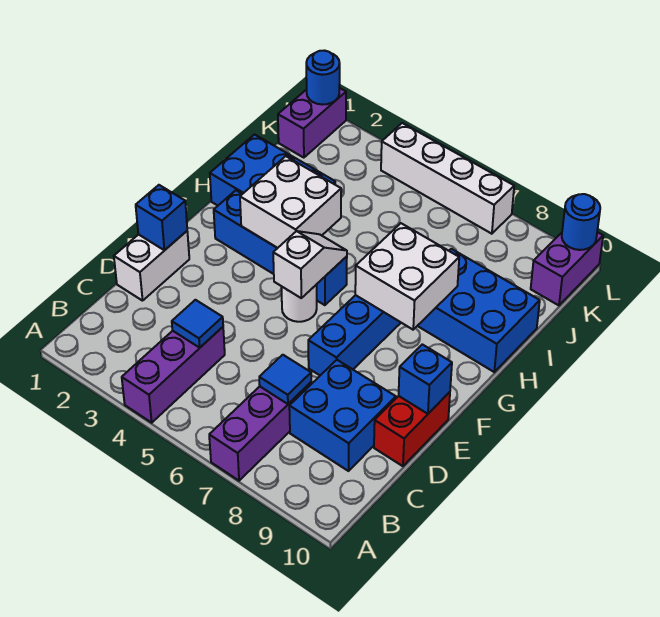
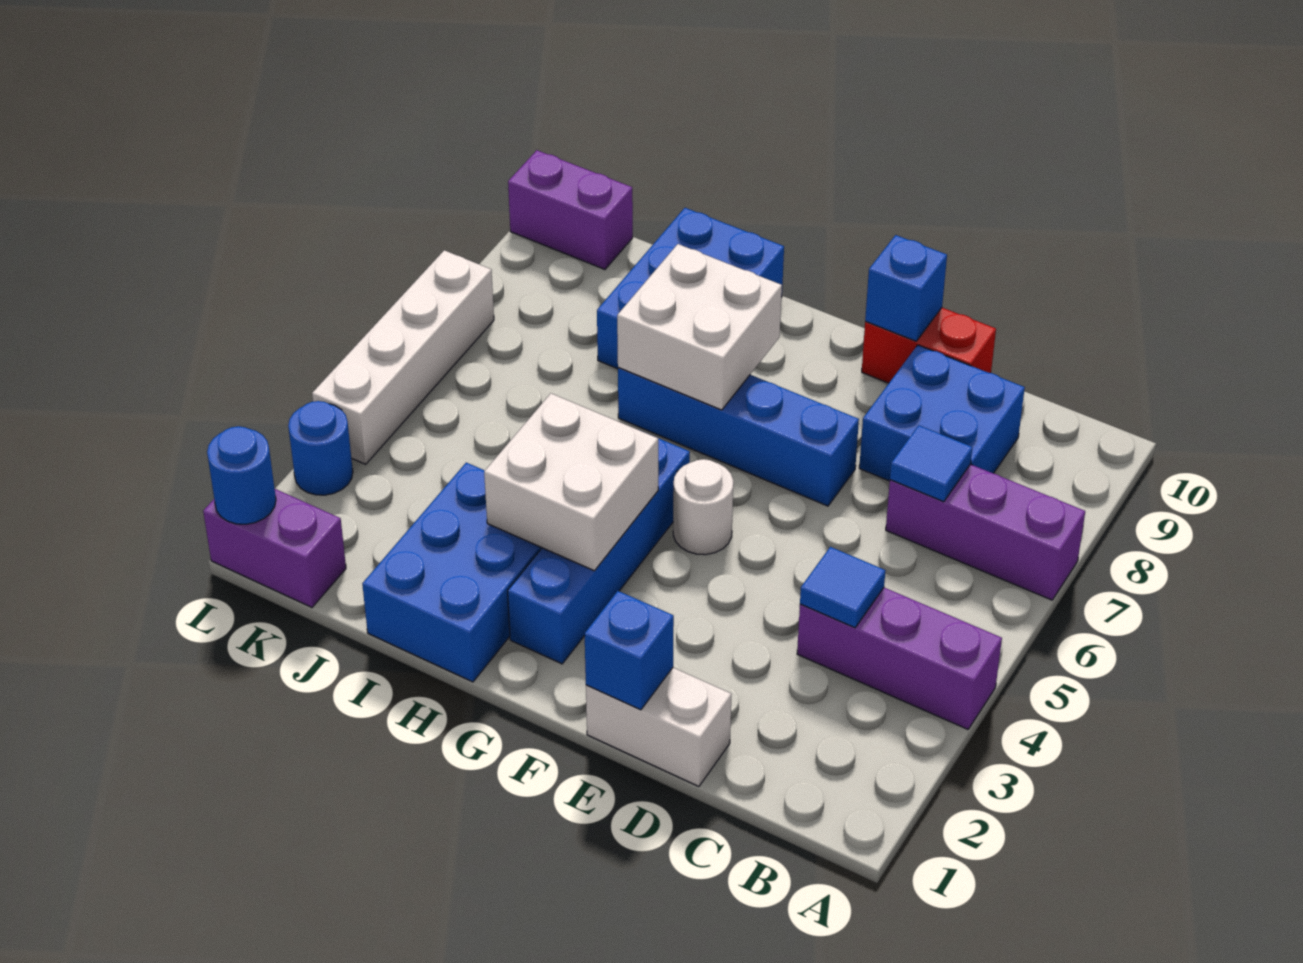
white slope F5:G5 level 2 top F -> none
blue round brick L10 level 2 -> blue round brick L3 level 1

